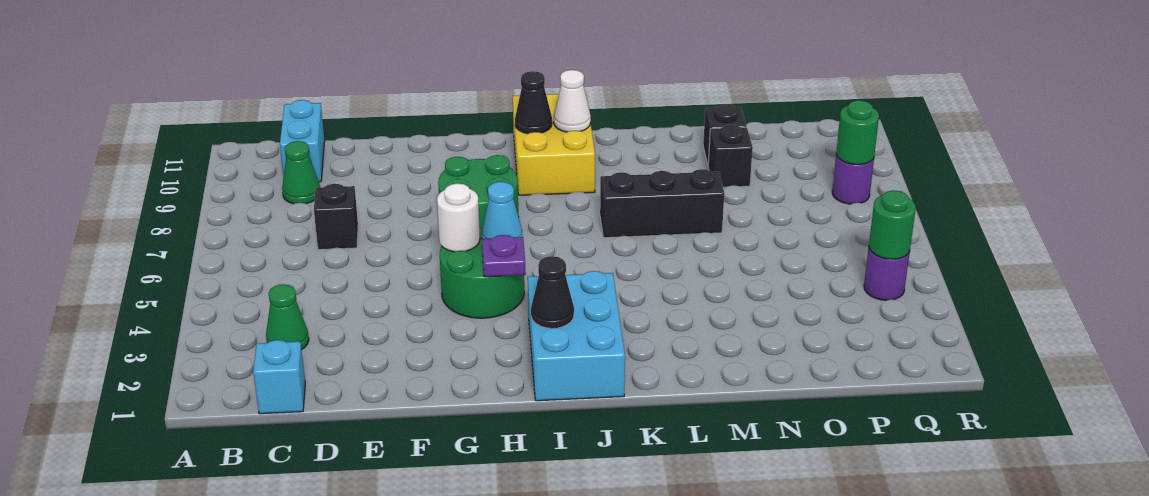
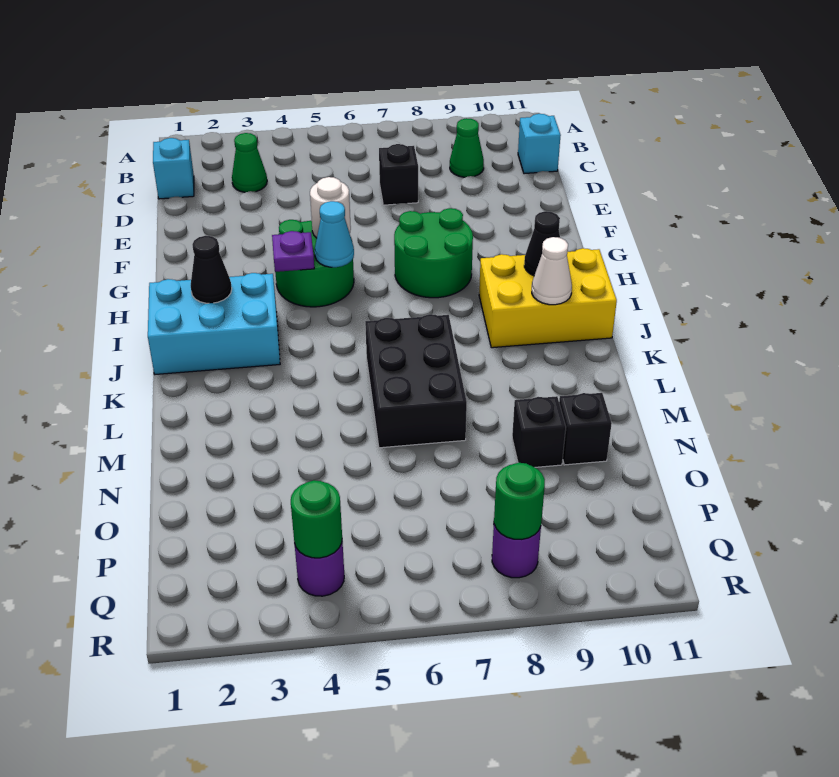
cyan brick C10:C11 level 1 -> cyan brick C11 level 1
black brick K7:M7 level 1 -> black brick K6:M7 level 1

